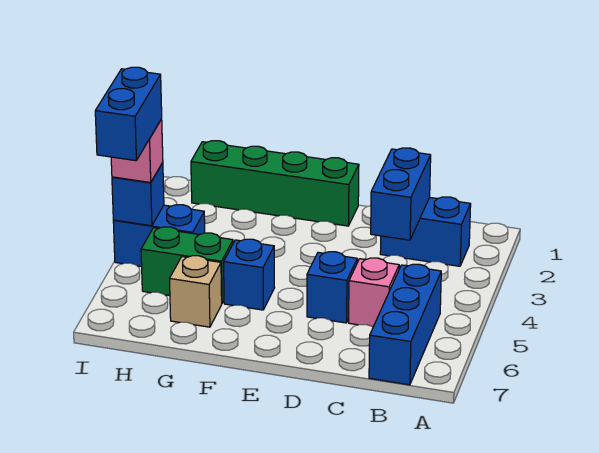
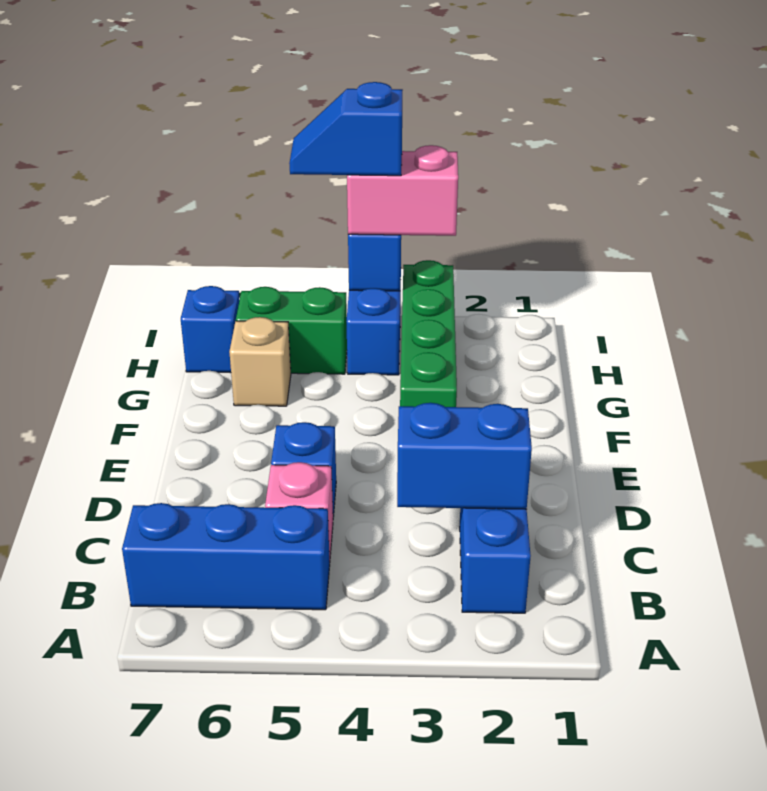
green brick E1:H1 level 1 -> green brick F3:I3 level 1
blue brick F5 level 1 -> blue brick H7 level 1
green brick G5:H5 level 1 -> green brick H5:H6 level 1
pink brick I4 level 3 -> pink brick I3:I4 level 3
blue brick I4:I5 level 4 -> blue slope I4:I5 level 4 top 4

